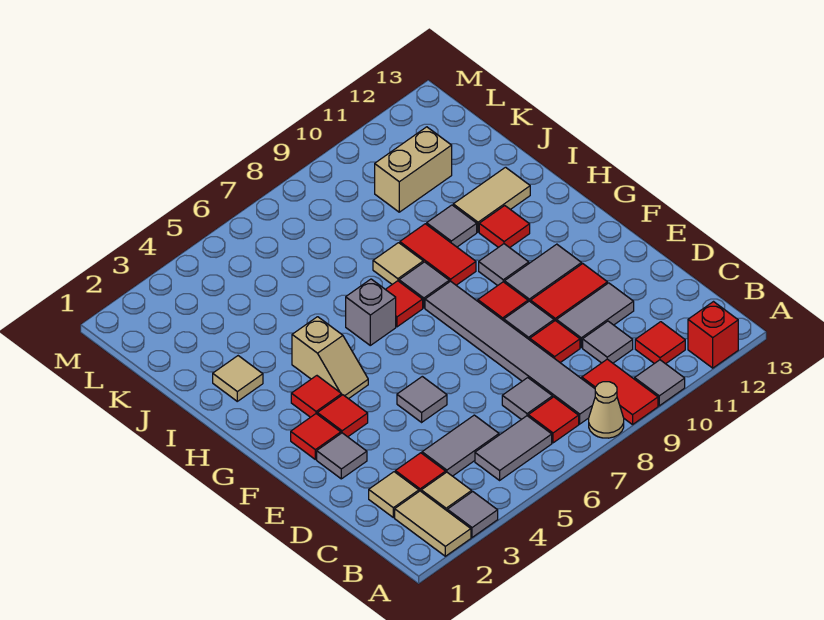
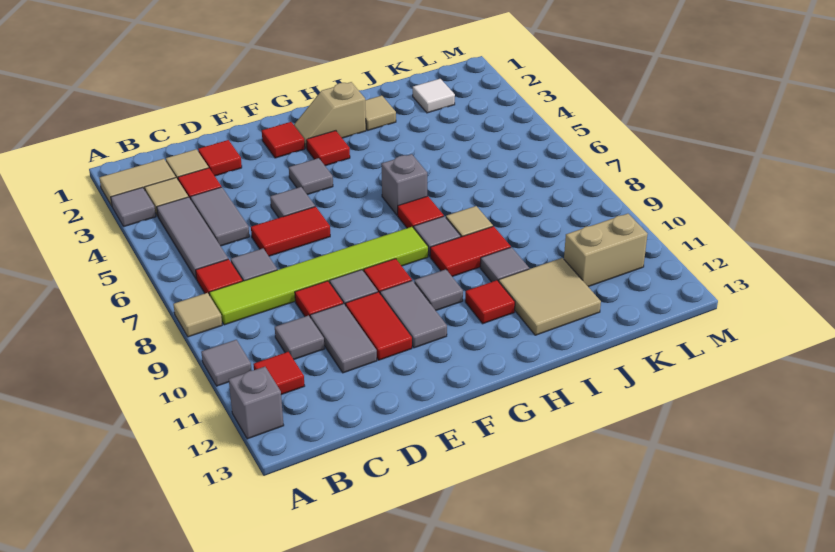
tan cone A8 level 1 -> tan tile A8 level 1
red tile A9:B9 level 1 -> red tile D6:E6 level 1
red brick A12 level 1 -> grey brick A12 level 1
grey tile B5:B6 level 1 -> grey tile B4:B6 level 1
grey tile B8:G8 level 1 -> lime tile B8:G8 level 1
grey tile E2 level 1 -> grey tile F4 level 1
red tile F3 level 1 -> red tile D2 level 1
tan slope G4:H4 level 1 top H -> tan slope G2:H2 level 1 top H
tan tile I11:I12 level 1 -> tan tile I11:J12 level 1
none -> white tile K2 level 1
tan brick K10:K11 level 1 -> tan brick K11:L11 level 1

